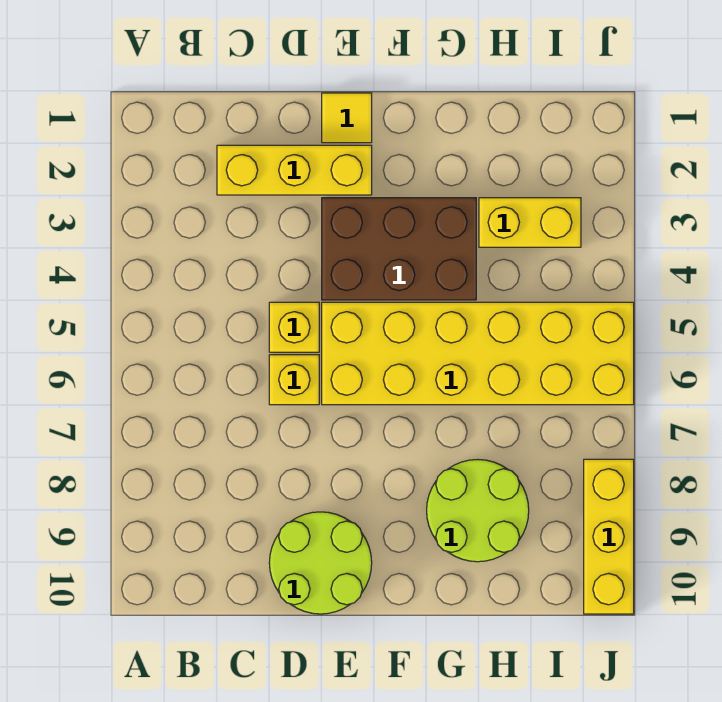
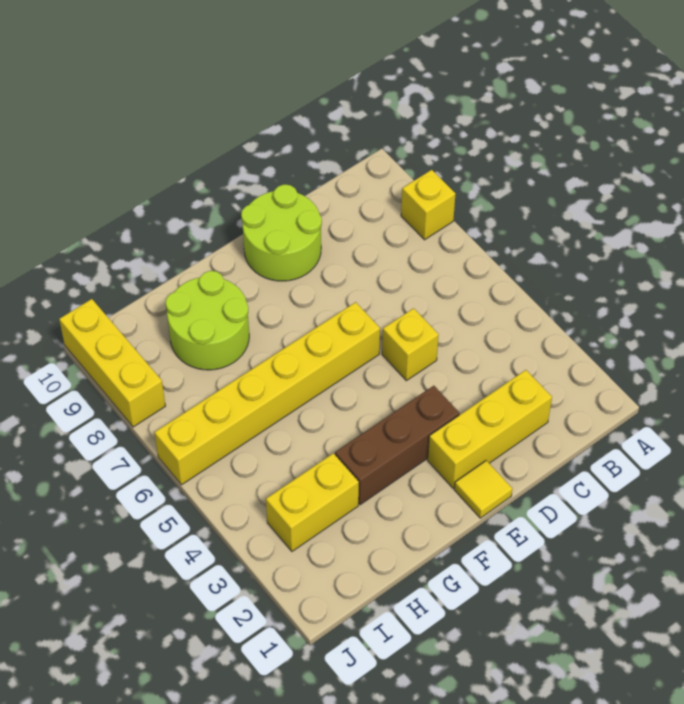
yellow brick D6 level 1 -> yellow brick A8 level 1
brown brick E3:G4 level 1 -> brown brick E3:G3 level 1
yellow brick E5:J6 level 1 -> yellow brick E6:J6 level 1

